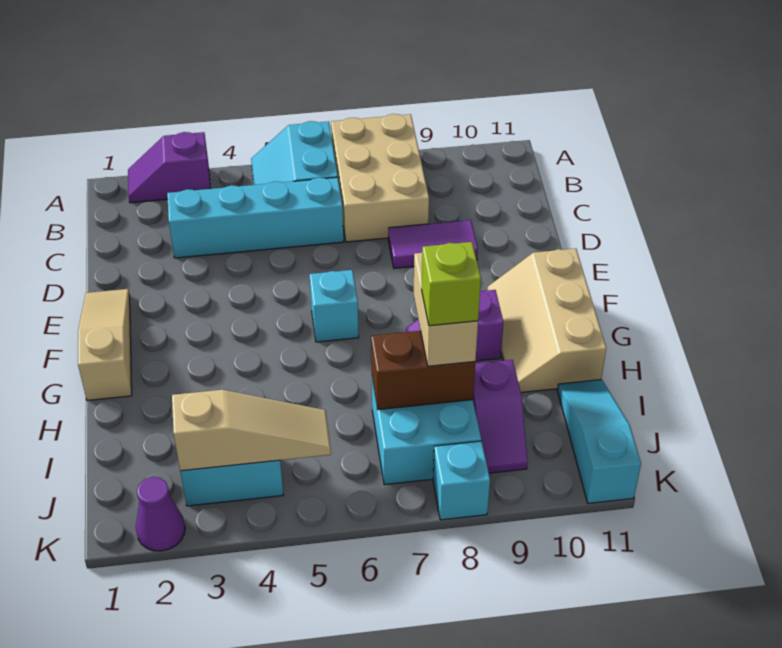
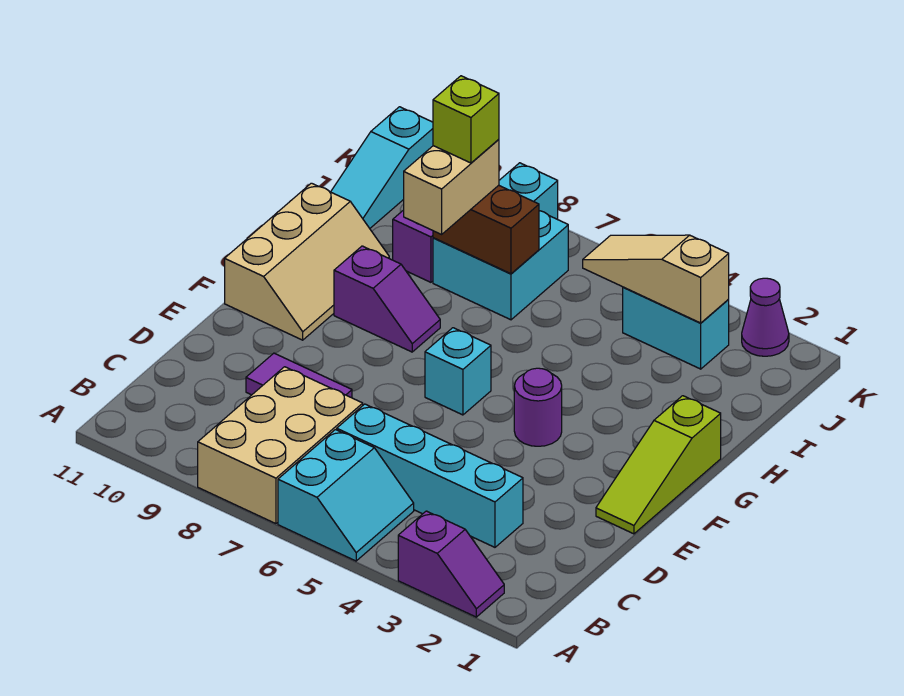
tan slope E1:G1 level 1 top G -> lime slope E1:G1 level 1 top G
none -> purple round brick F4 level 1

